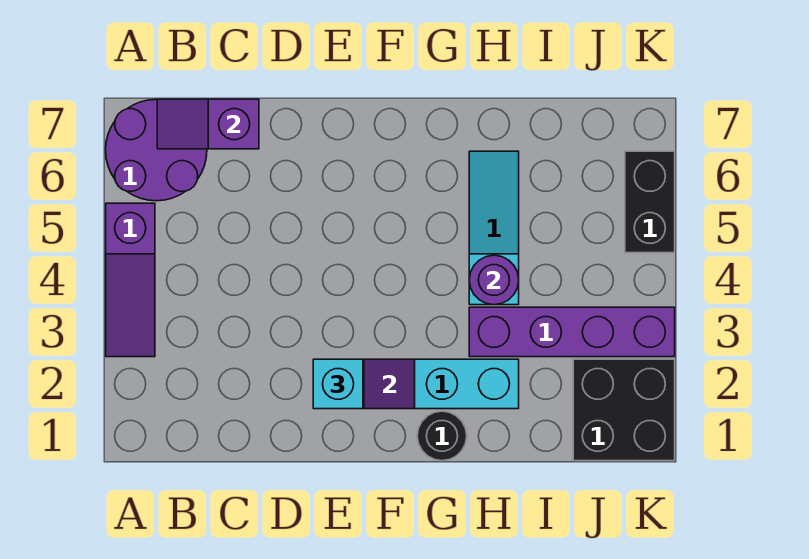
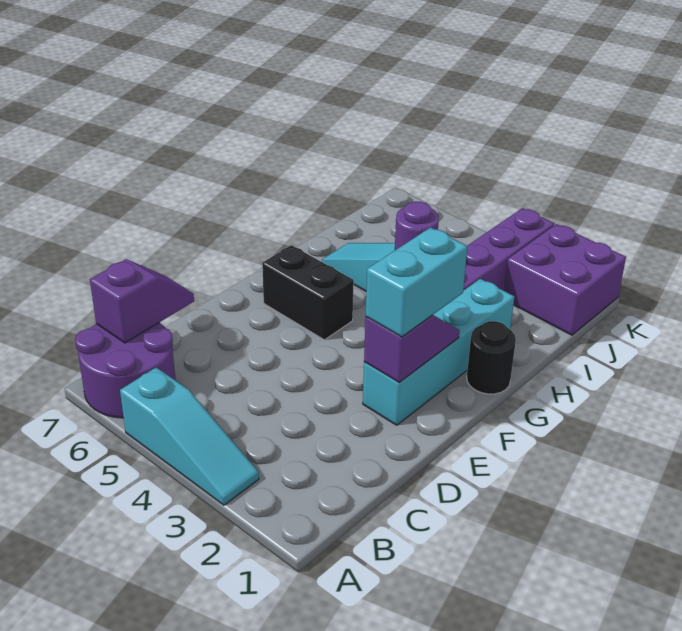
purple slope A3:A5 level 1 top 5 -> cyan slope A3:A5 level 1 top 5
purple slope B7:C7 level 2 top C -> purple slope B7:C7 level 2 top B
cyan brick E2 level 3 -> cyan brick E2:F2 level 3
black brick J1:K2 level 1 -> purple brick J1:K2 level 1
black brick K5:K6 level 1 -> black brick F5:F6 level 1

